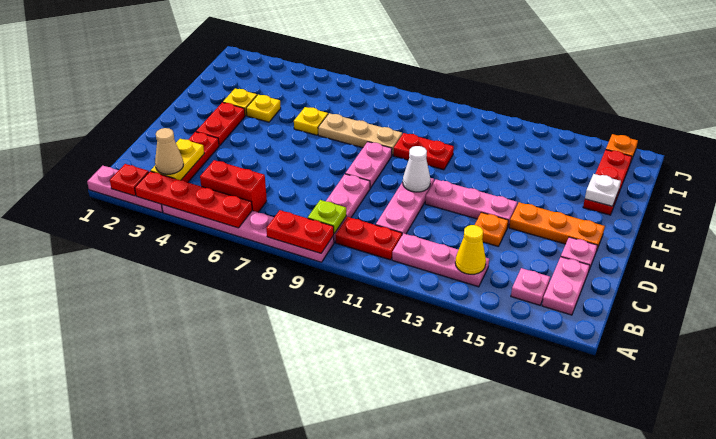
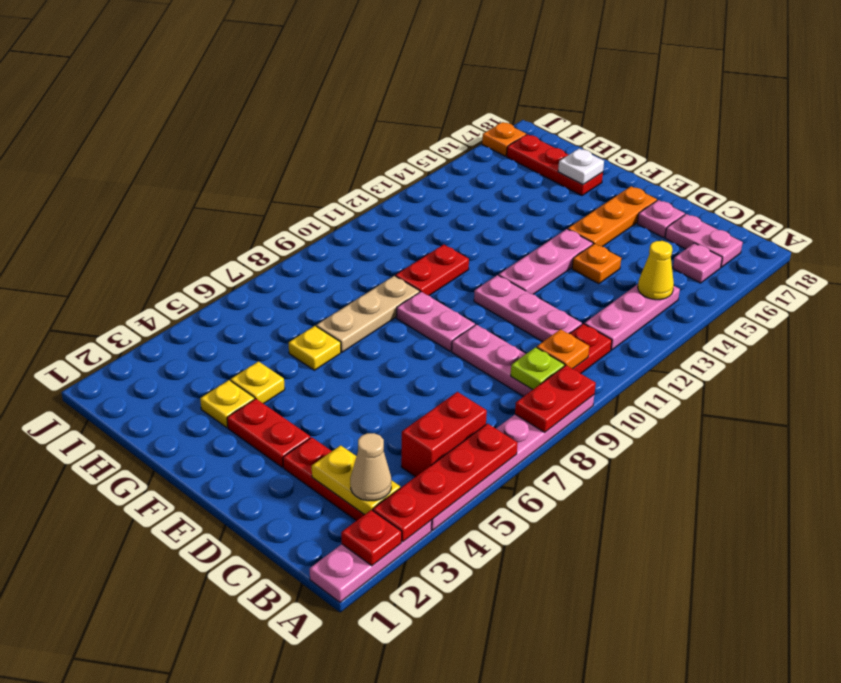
none -> orange plate B10 level 2
white cone E11 level 2 -> none

